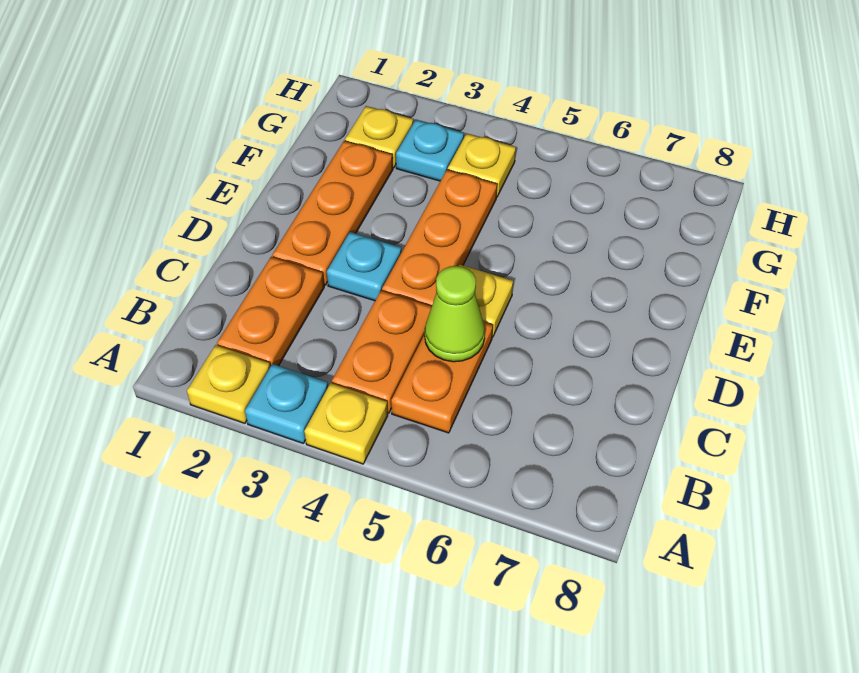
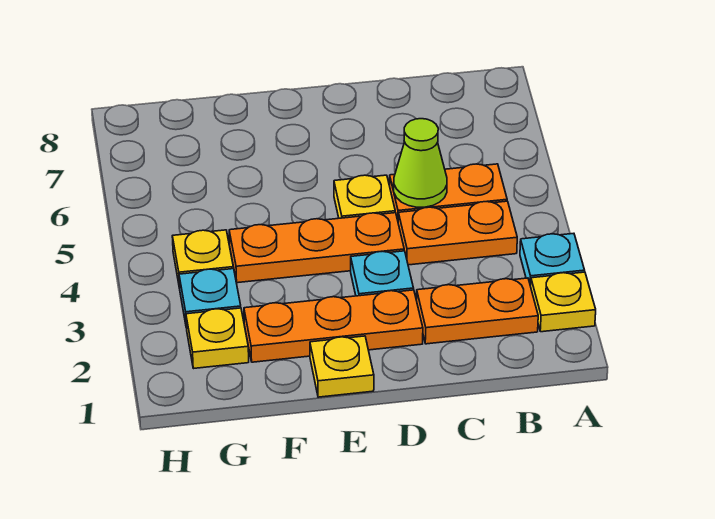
yellow plate A4 level 1 -> yellow plate E1 level 1

